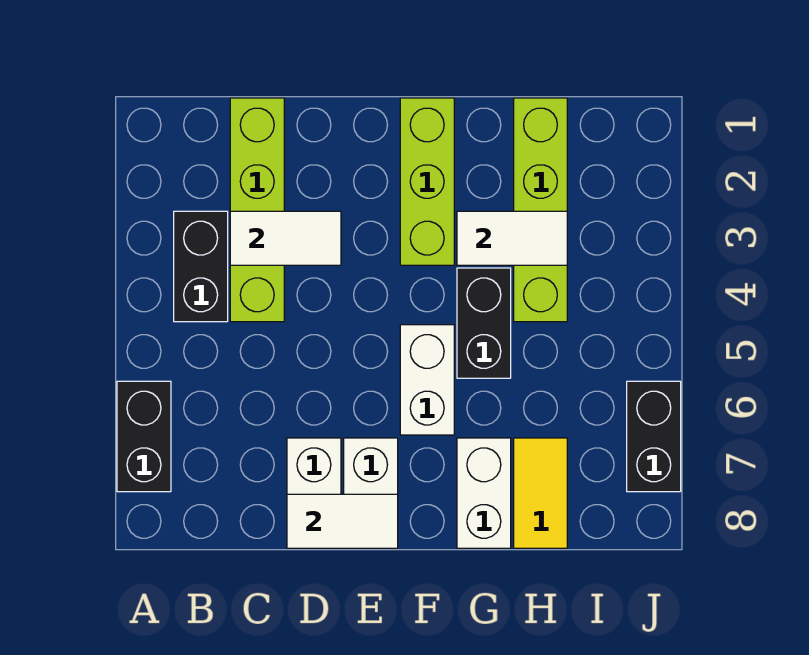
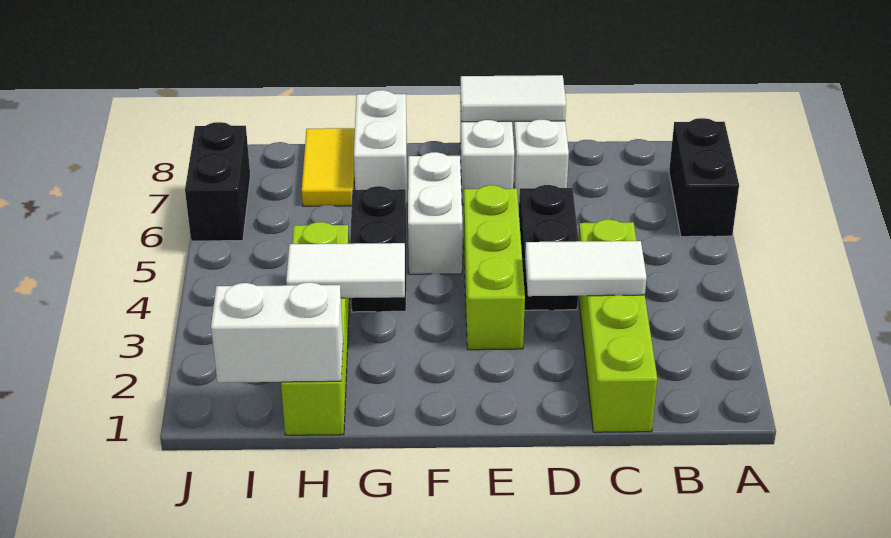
black brick B3:B4 level 1 -> black brick D4:D5 level 1
lime brick F1:F3 level 1 -> lime brick E3:E5 level 1
none -> white brick H1:I1 level 2

